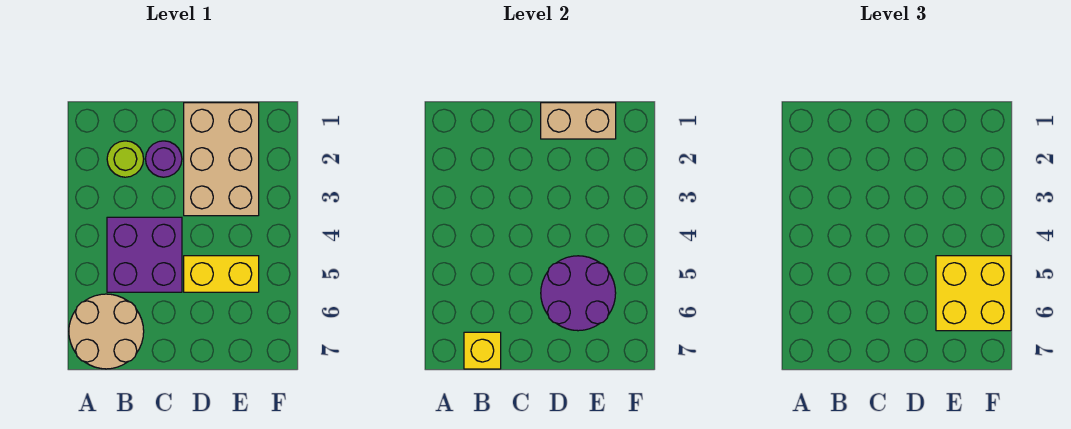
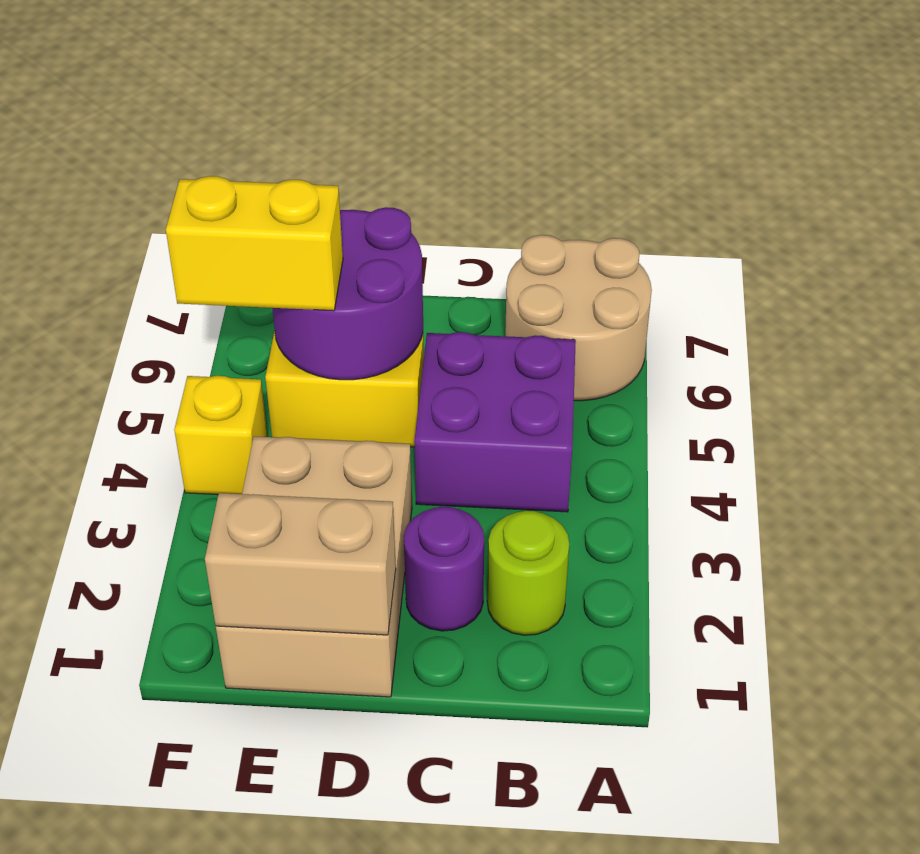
yellow brick B7 level 2 -> yellow brick F4 level 1
yellow brick E5:F6 level 3 -> yellow brick E5:F5 level 3

